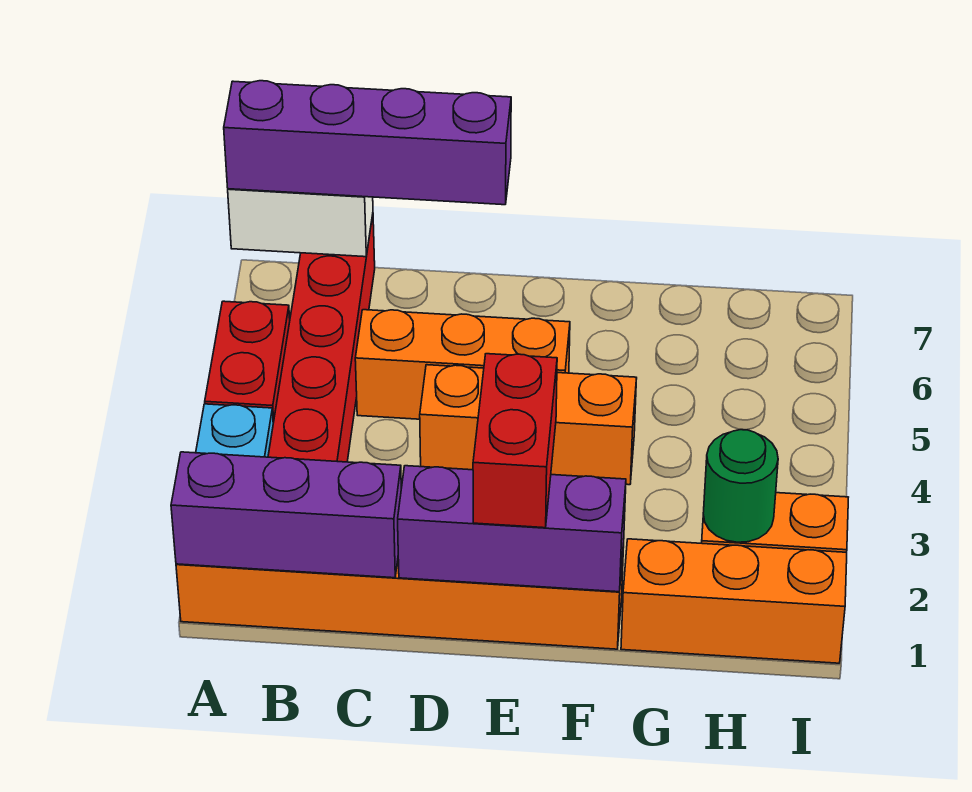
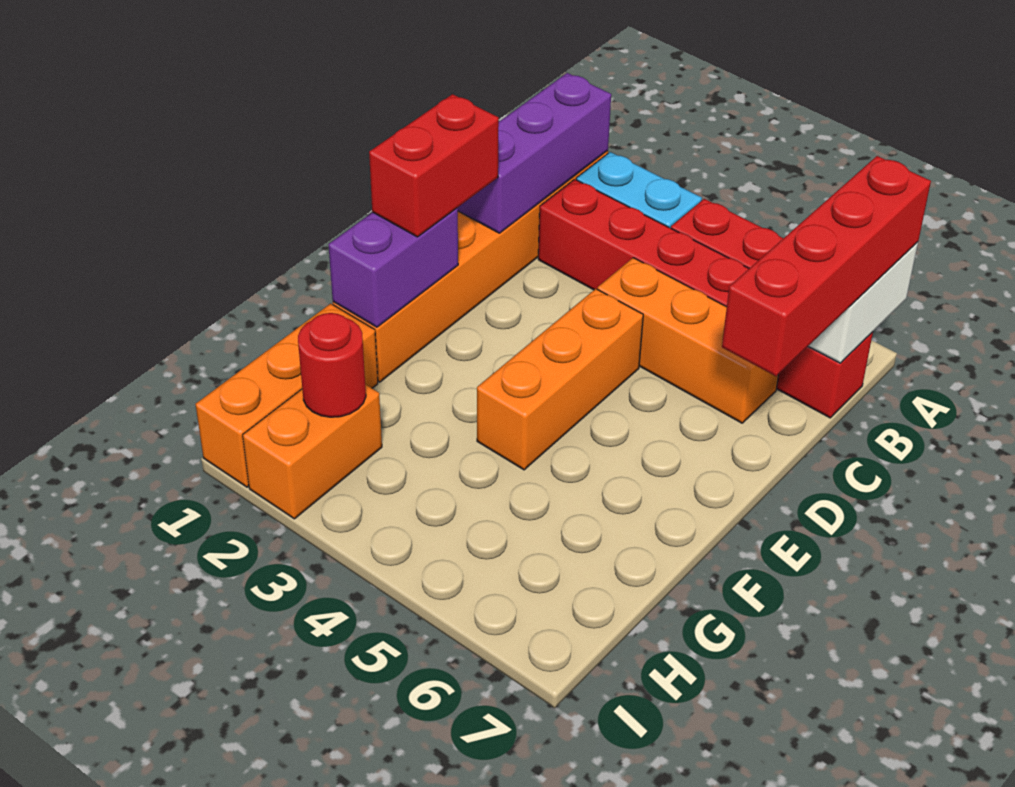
purple brick A7:D7 level 3 -> red brick A7:D7 level 3
orange brick C5:E5 level 1 -> orange brick C4:C6 level 1
purple brick D1:F1 level 2 -> purple brick E1:F1 level 2
red brick E1:E2 level 3 -> red brick D1:E1 level 3
green round brick H2 level 2 -> red round brick H2 level 2

